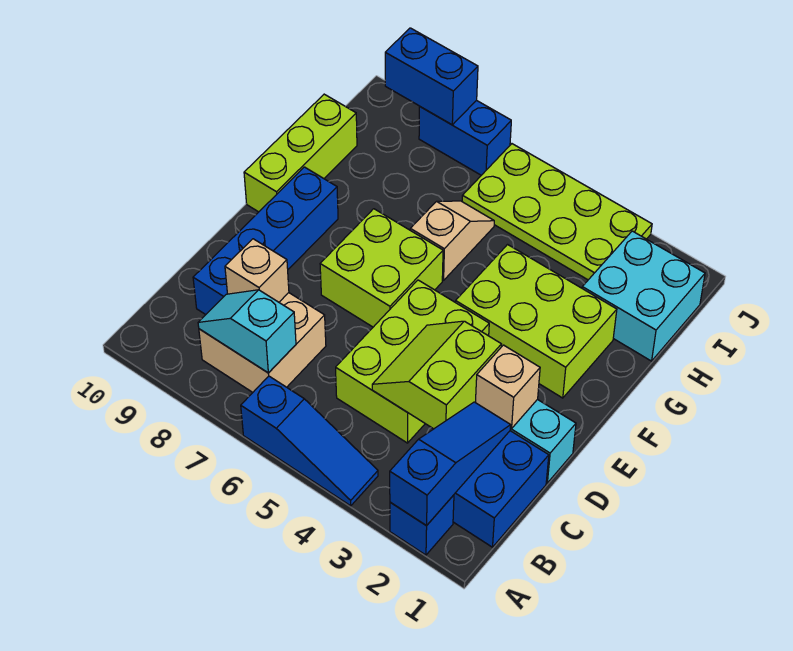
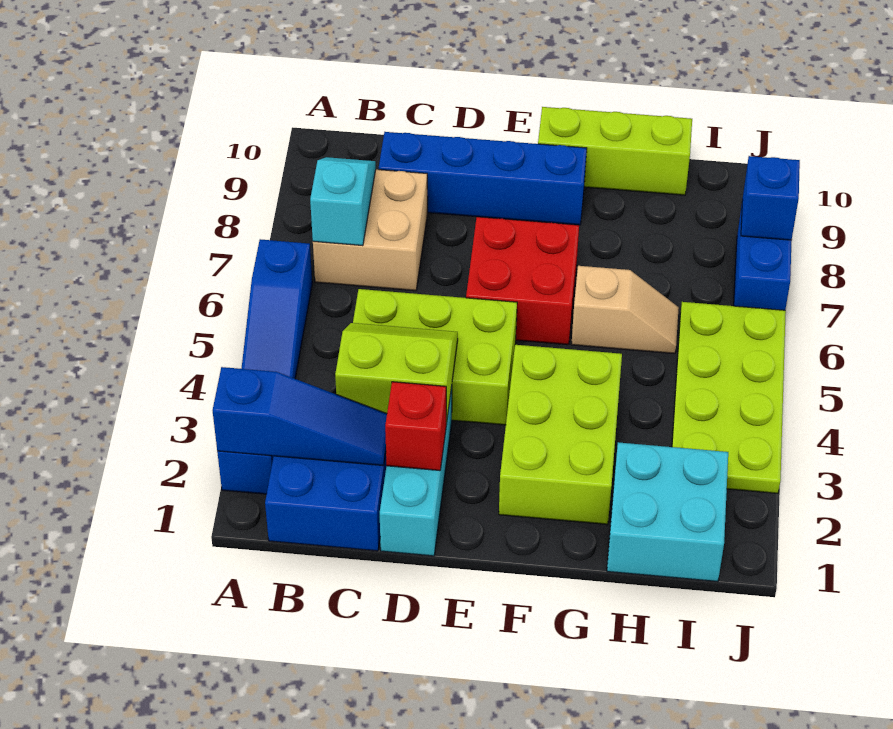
tan brick C8 level 2 -> none
tan brick D2 level 2 -> red brick D2 level 2
lime brick E6:F7 level 1 -> red brick E6:F7 level 1
blue brick J8:J9 level 2 -> blue brick J8 level 2

